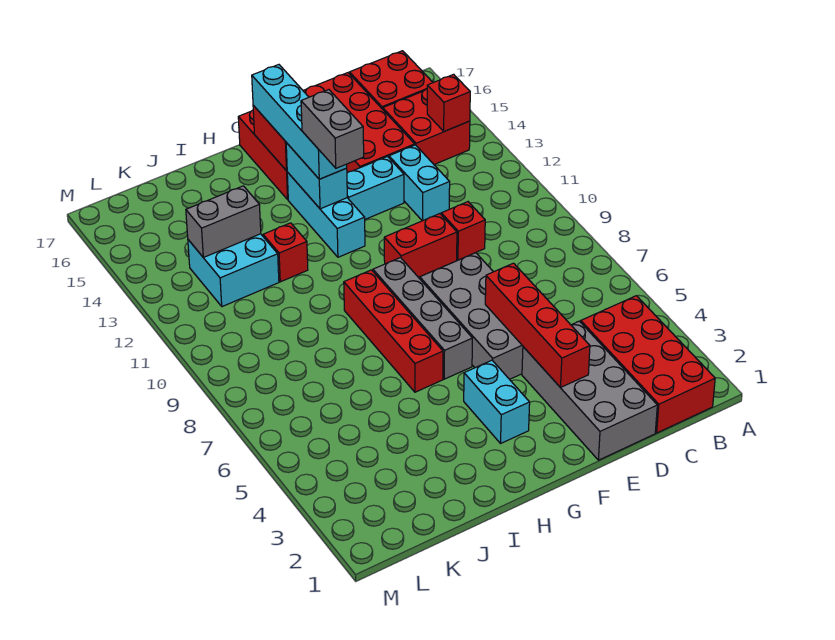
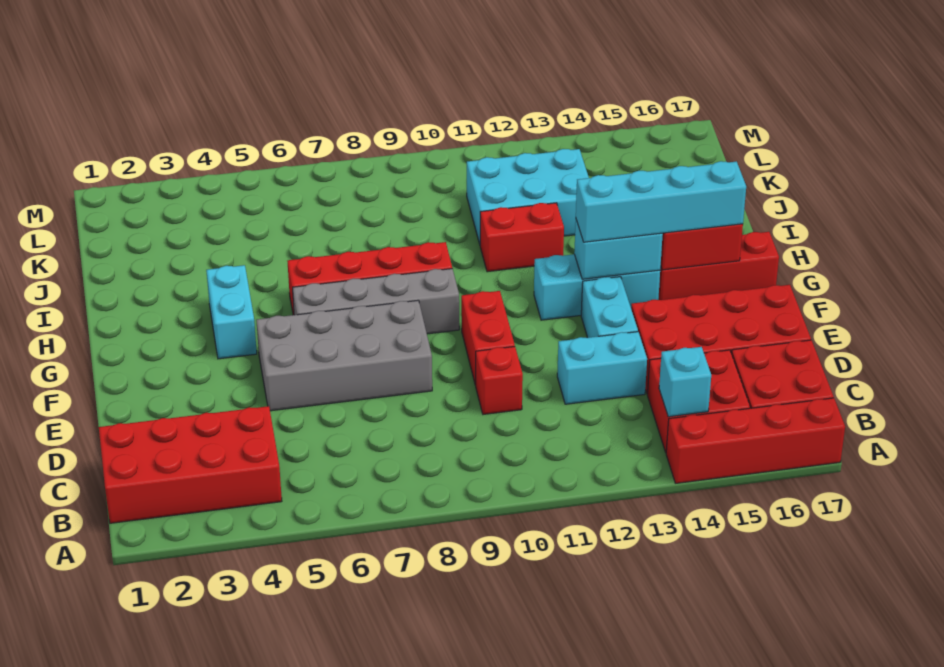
red brick B14 level 2 -> cyan brick B14 level 2
grey brick D1:E4 level 1 -> none
red brick E3:E6 level 2 -> red brick A14:A17 level 1
cyan brick G3:G4 level 1 -> cyan brick G4:H4 level 1
grey brick G12:G13 level 4 -> none
red brick I12 level 1 -> red brick I11:I12 level 1
cyan brick J12:K13 level 1 -> cyan brick J11:K13 level 1
grey brick J13:K13 level 2 -> none

